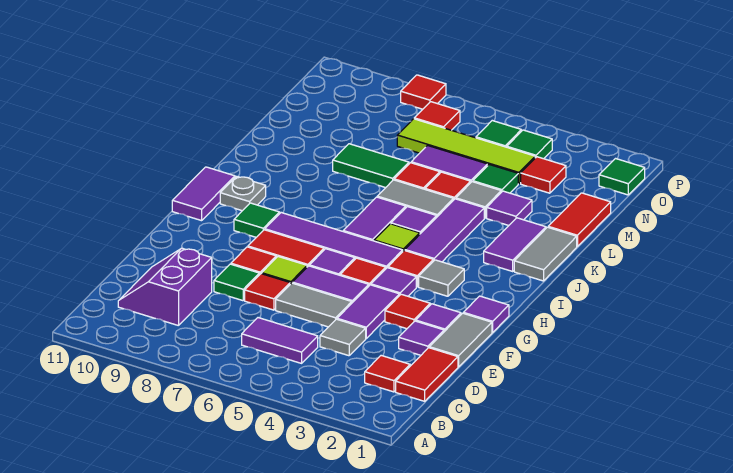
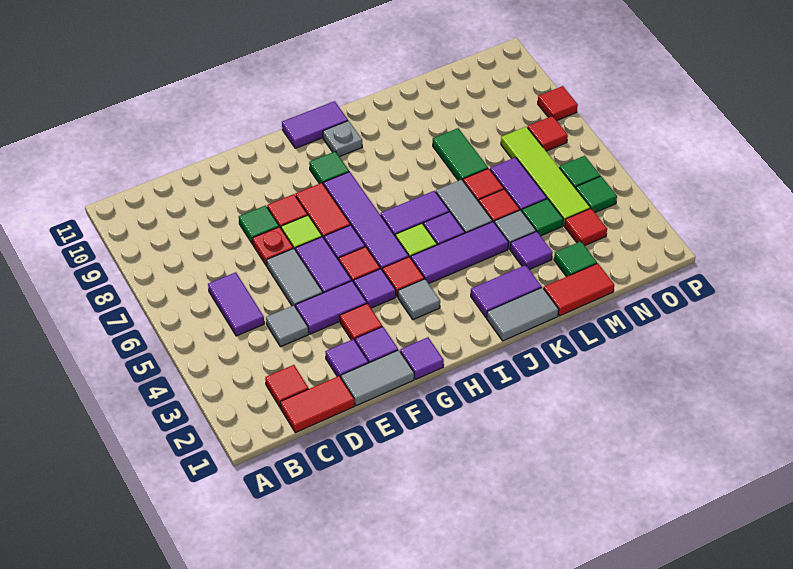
purple slope C9:D10 level 1 top 9 -> none
red tile E7 level 1 -> red plate E7 level 1
green tile O1 level 1 -> green tile M2 level 1

